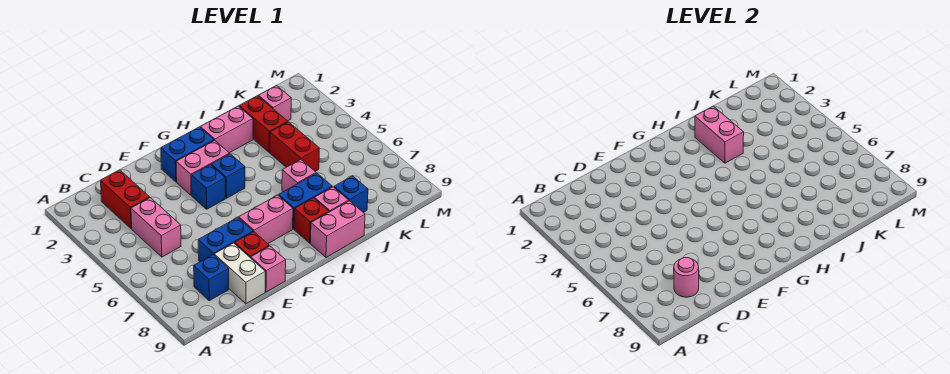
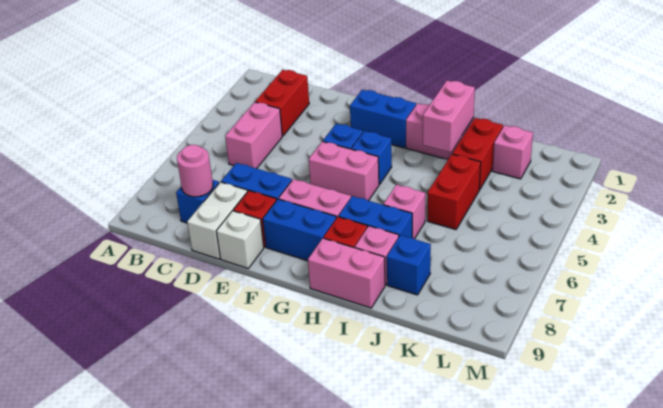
pink brick E9 level 1 -> white brick E9 level 1
pink brick F3:G3 level 1 -> pink brick F5:G5 level 1
none -> blue brick F8:G8 level 1

